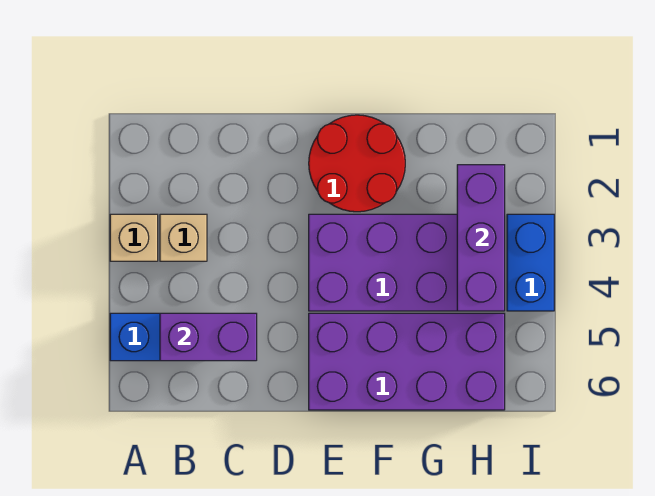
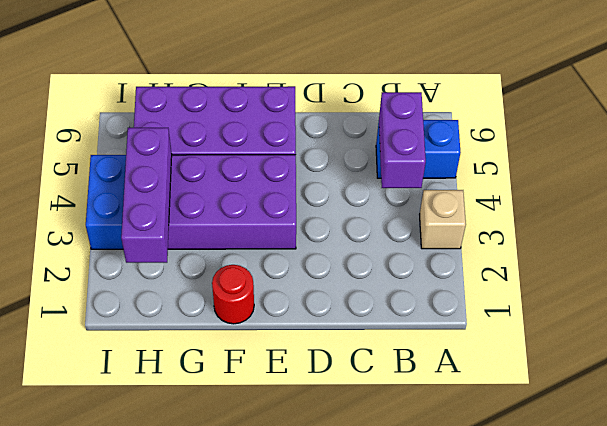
tan brick B3 level 1 -> none
purple brick B5:C5 level 2 -> purple brick B4:B5 level 2
red round brick E1:F2 level 1 -> red round brick F1 level 1

